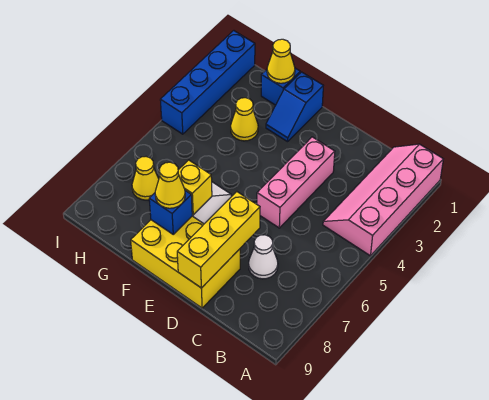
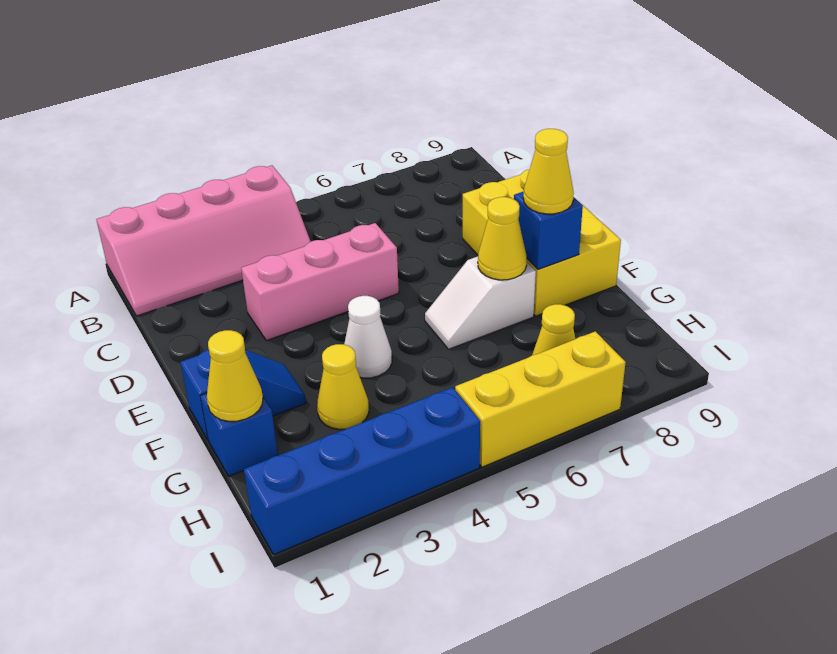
white cone C7 level 1 -> white cone F4 level 1
yellow brick D7:D9 level 2 -> yellow brick I5:I7 level 1
yellow brick F7 level 2 -> yellow cone F7 level 2

